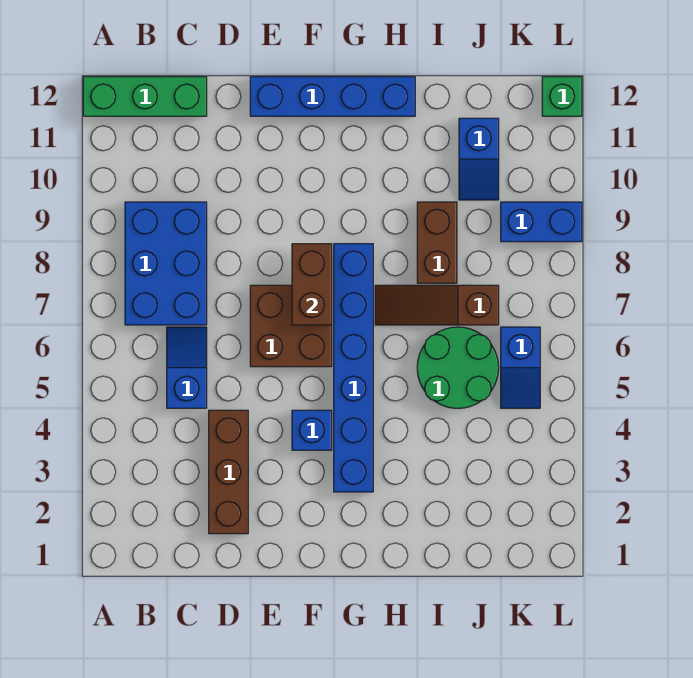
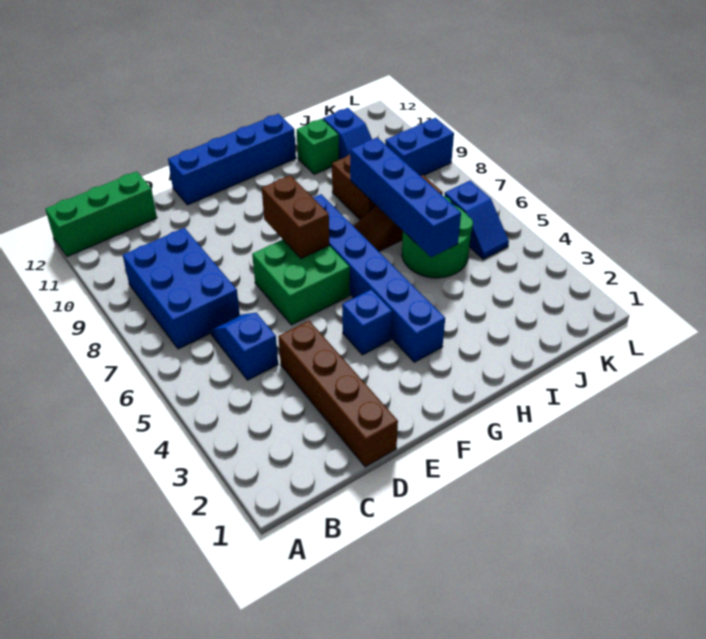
brown brick D2:D4 level 1 -> brown brick D1:D4 level 1
brown brick E6:F7 level 1 -> green brick E6:F7 level 1
none -> blue brick I5:I8 level 2
green brick L12 level 1 -> green brick I11 level 1

